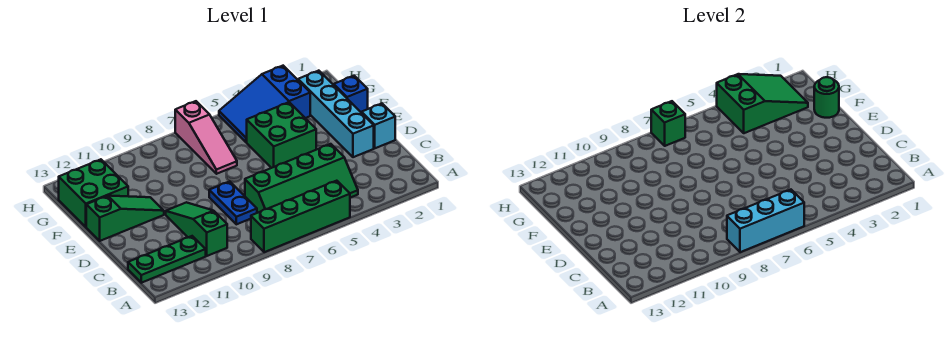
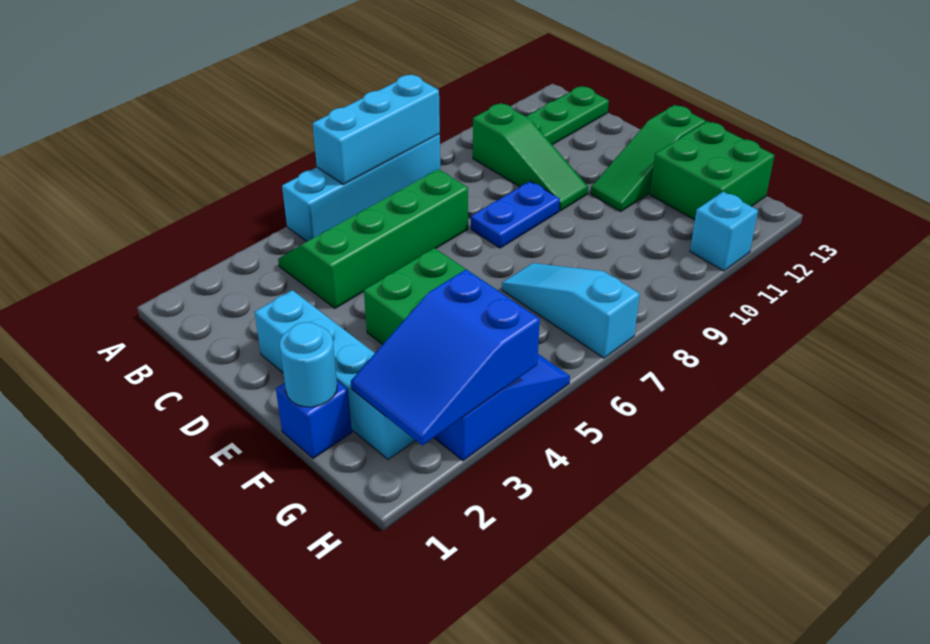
green brick A5:A8 level 1 -> cyan brick A5:A8 level 1
blue plate C8:D8 level 1 -> blue plate D8:D9 level 1
cyan brick D1 level 1 -> cyan brick H11 level 1
green round brick F1 level 2 -> cyan round brick F1 level 2
pink slope F7:H7 level 1 top H -> cyan slope F7:H7 level 1 top H
green slope G2:H4 level 2 top 4 -> blue slope G2:H4 level 2 top 4
green brick H7 level 2 -> none

